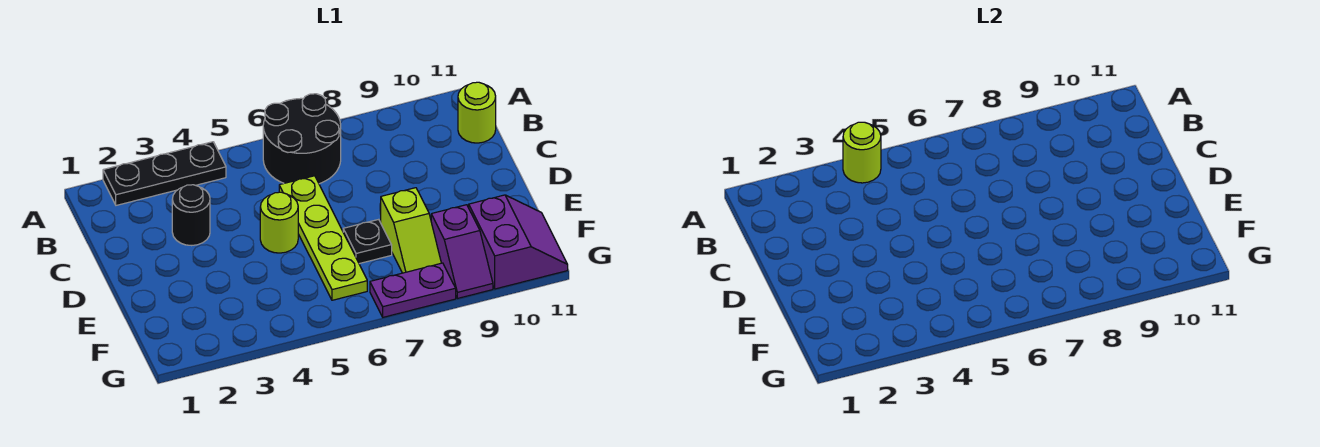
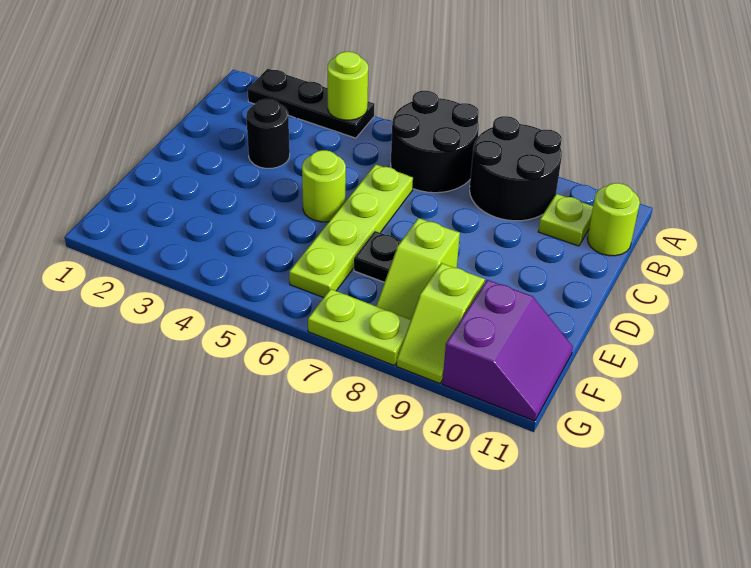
none -> black round brick A8:B9 level 1
none -> lime plate B10 level 1
purple slope F9:G9 level 1 top F -> lime slope F9:G9 level 1 top F
purple plate G7:G8 level 1 -> lime plate G7:G8 level 1

